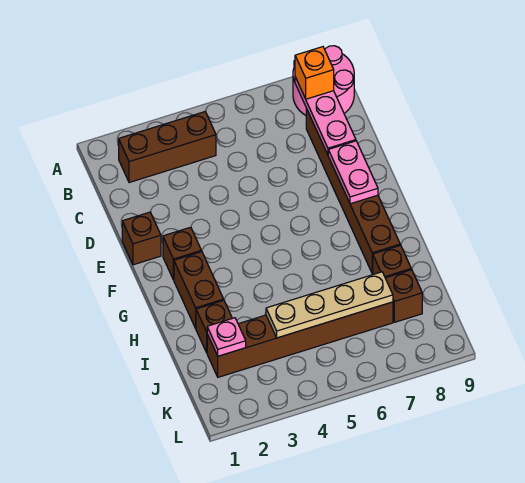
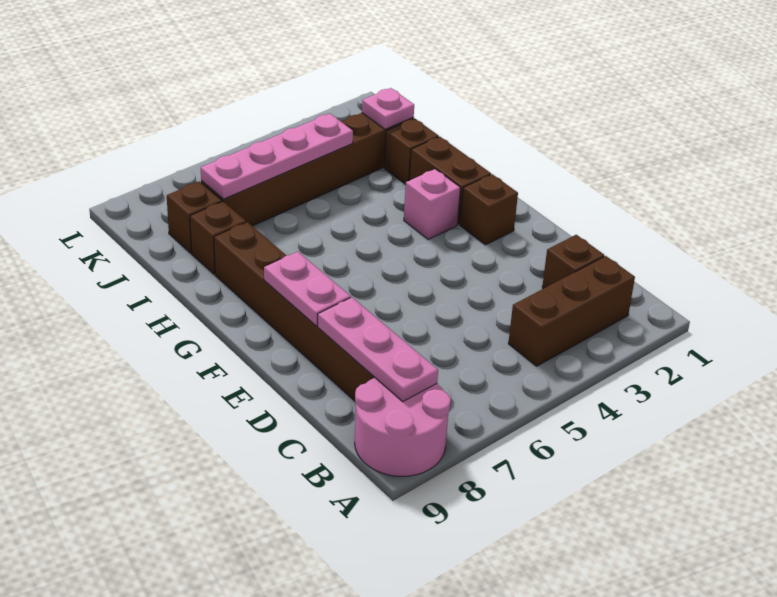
orange brick B8 level 3 -> none
brown brick E1 level 1 -> brown brick C2 level 1
none -> pink brick G3 level 1
tan plate J4:J7 level 2 -> pink plate J4:J7 level 2

